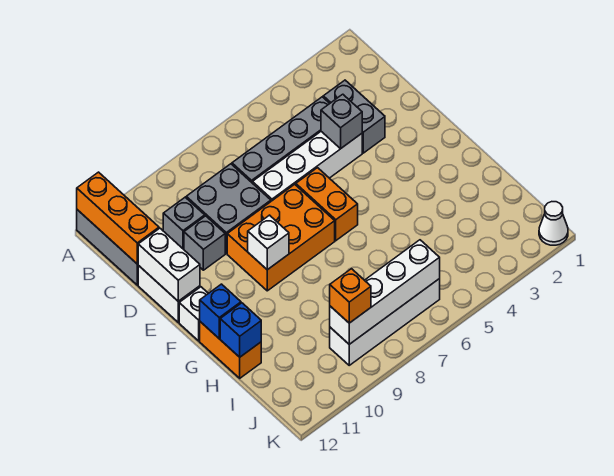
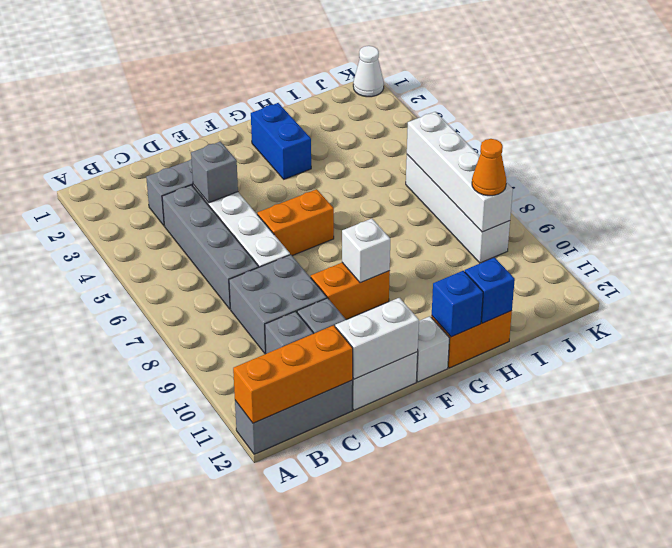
orange brick E7:F9 level 1 -> orange brick E9:F9 level 1
none -> blue brick G2:G3 level 1
orange brick J9 level 3 -> orange cone J9 level 3

